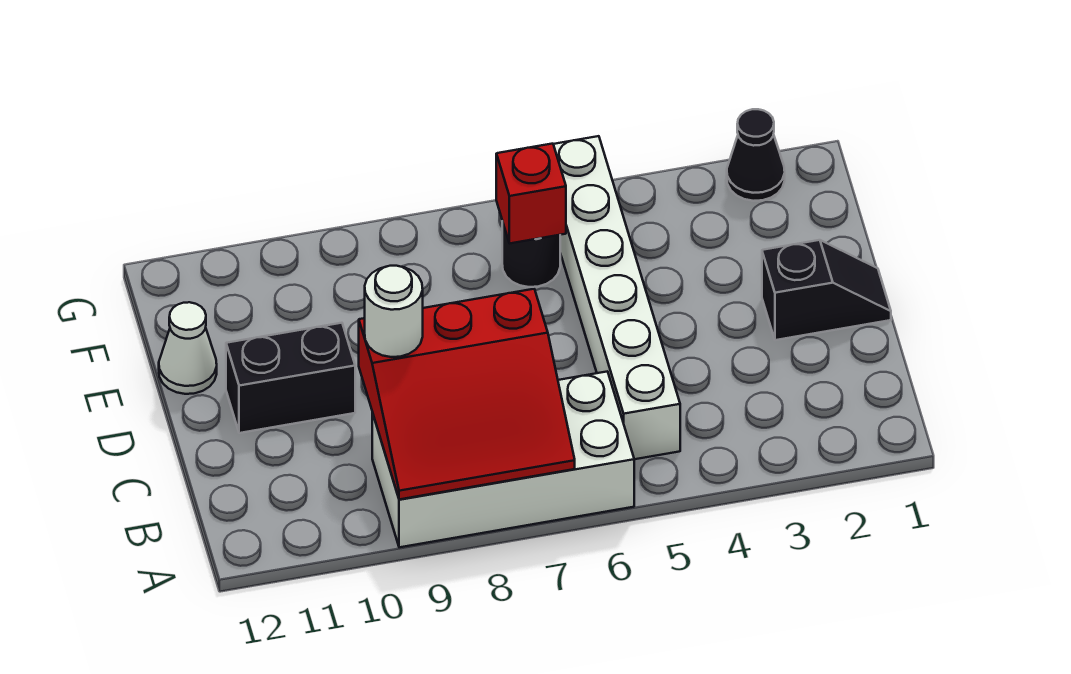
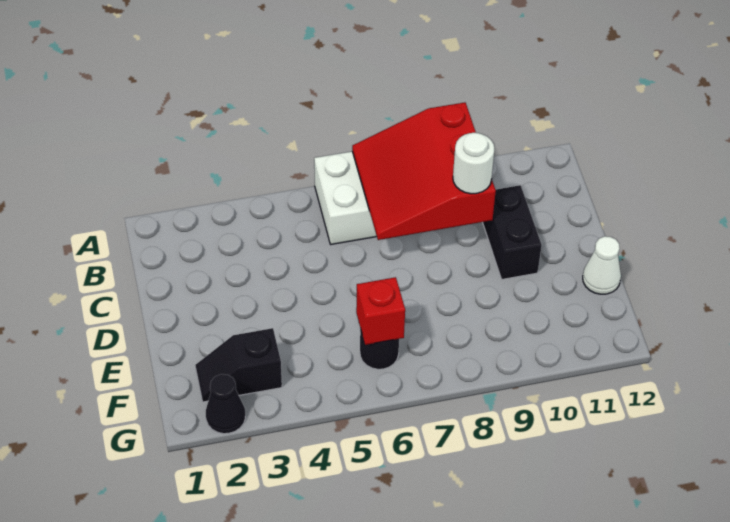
red slope A7:C9 level 2 top C -> red slope A7:C9 level 2 top 9
white brick B5:G5 level 1 -> none
black slope D1:D2 level 1 top 2 -> black slope F2:F3 level 1 top 3
black brick D10:D11 level 1 -> black brick C10:D10 level 1

